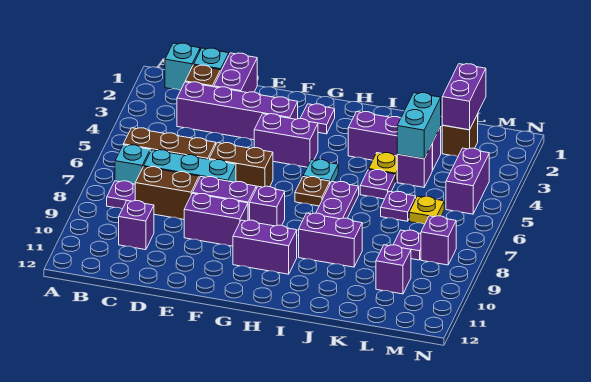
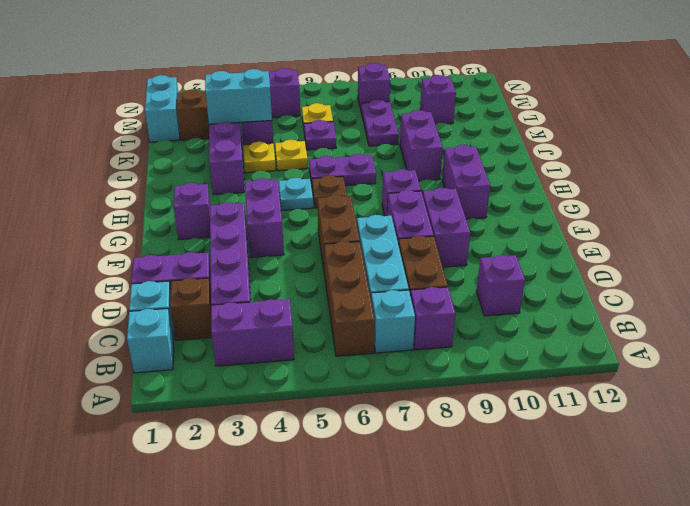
purple plate B8 level 1 -> purple brick B8 level 1
purple plate G2 level 1 -> purple brick G2 level 1
purple plate J5 level 1 -> yellow plate J5 level 1
none -> cyan brick L1:M1 level 1
purple brick L1:L2 level 2 -> purple brick B3:B4 level 1
purple plate L8 level 1 -> purple plate K8:L8 level 1

